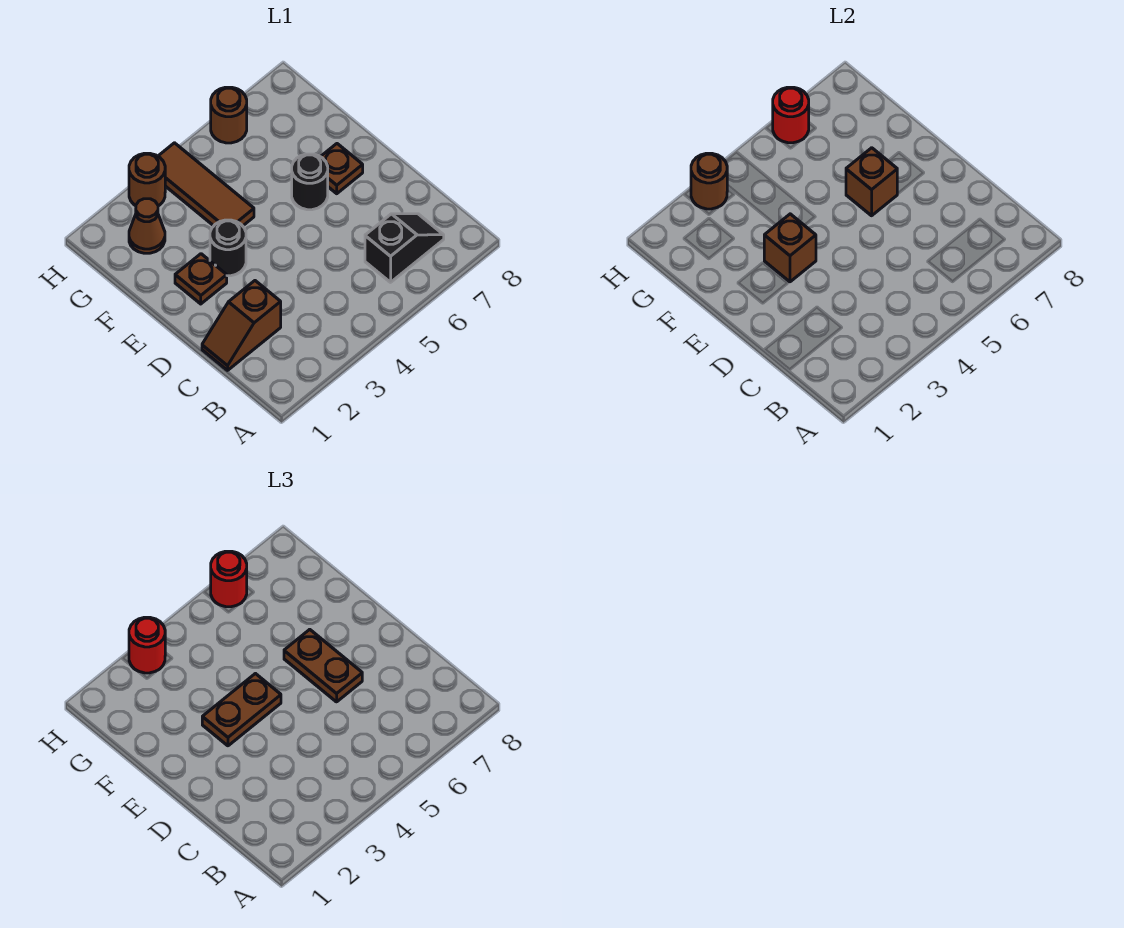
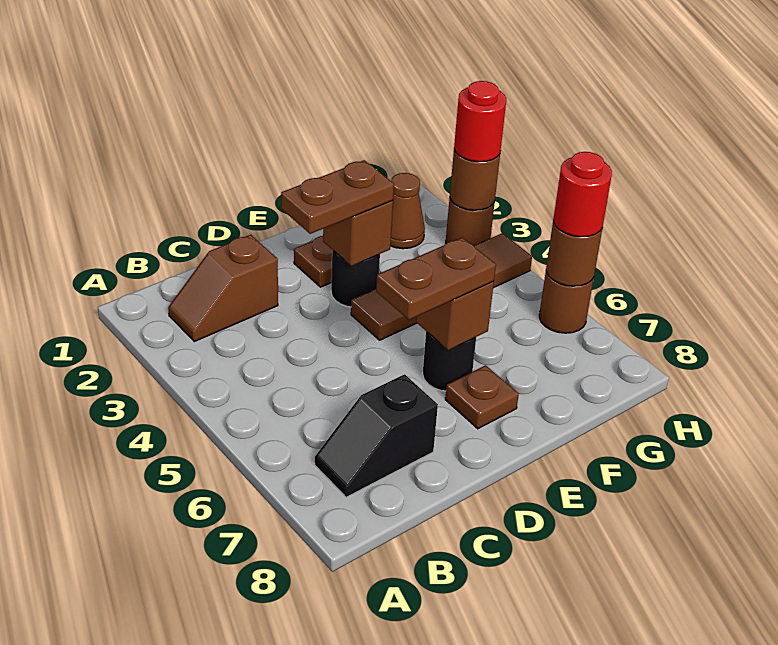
black slope B6:B7 level 1 top 6 -> black slope B7:C7 level 1 top C
brown slope C1:C2 level 1 top 2 -> brown slope B2:C2 level 1 top C
brown plate E3:E4 level 3 -> brown plate D3:E3 level 3
brown tile F4:H4 level 1 -> brown tile E4:H4 level 1
red round brick H6 level 2 -> brown round brick H6 level 2

